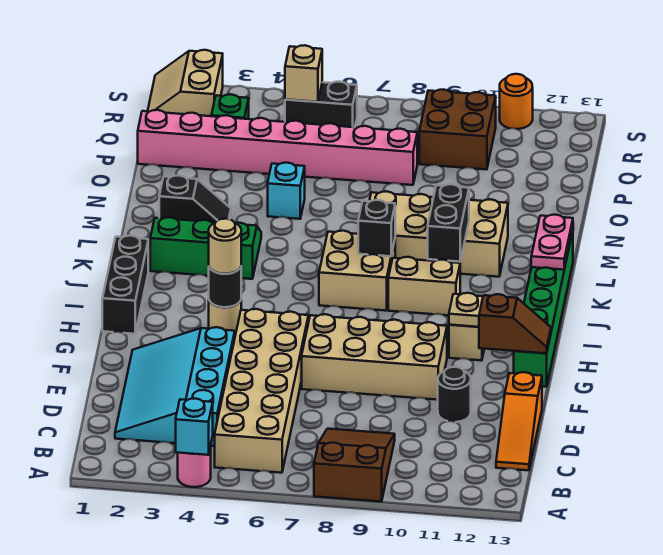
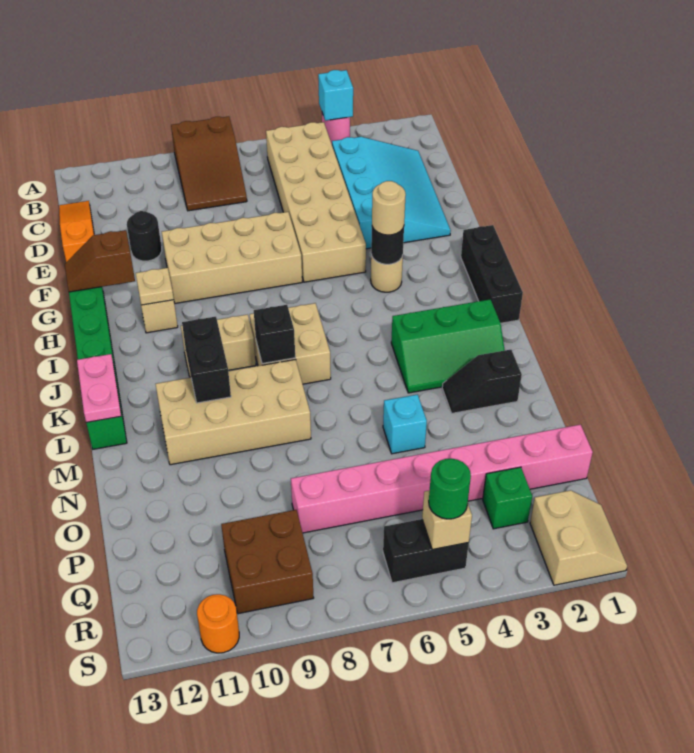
none -> green round brick R5 level 3

